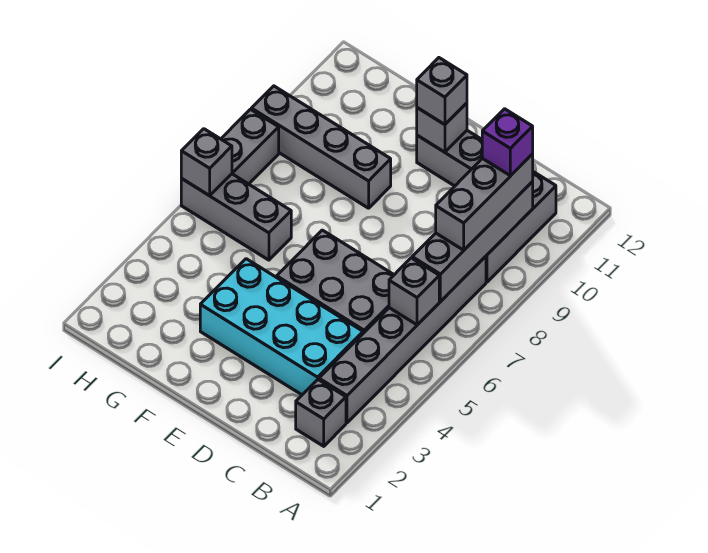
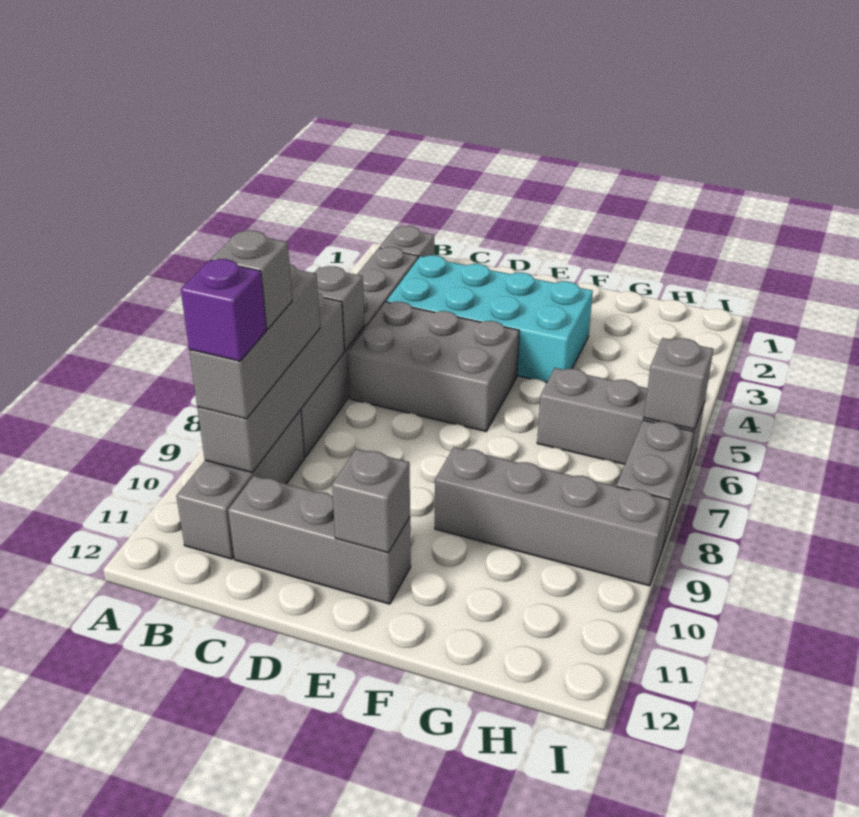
grey brick E11 level 3 -> grey brick B9 level 4

